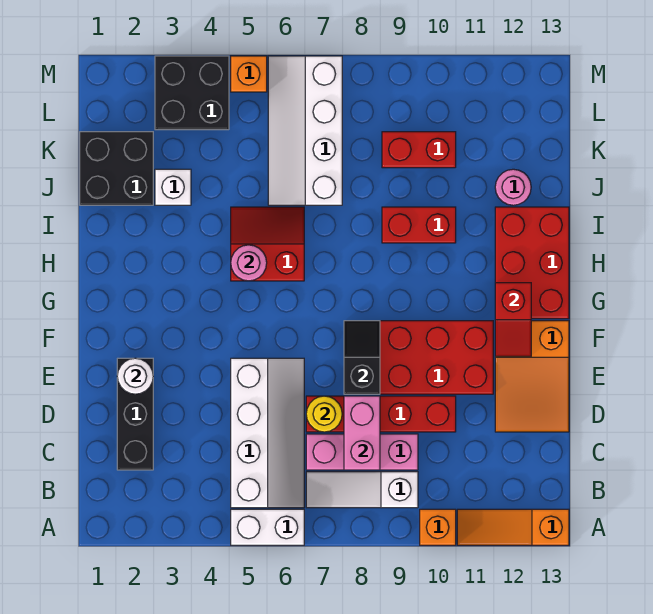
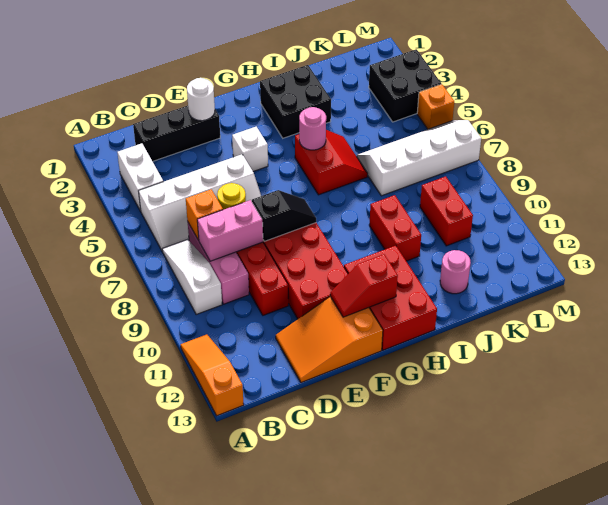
white brick A5:A6 level 1 -> white brick B3:B4 level 1
orange brick A10 level 1 -> orange brick C7 level 2
red brick G12:I13 level 1 -> red brick G11:H13 level 1
black brick J1:K2 level 1 -> black brick H2:I3 level 1
white brick J3 level 1 -> white brick F4 level 1

